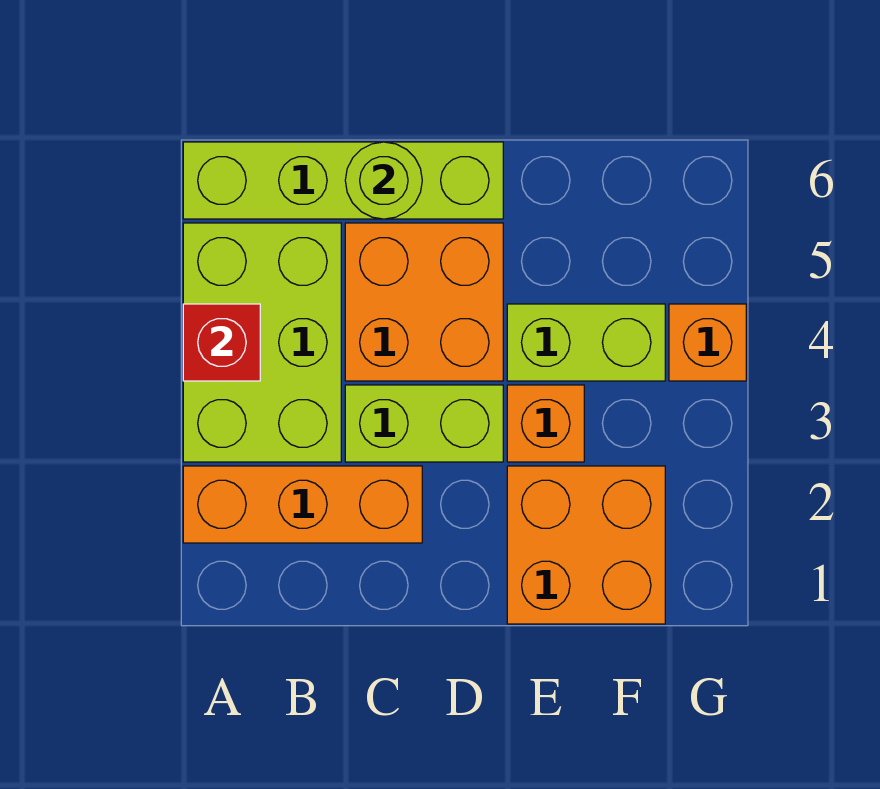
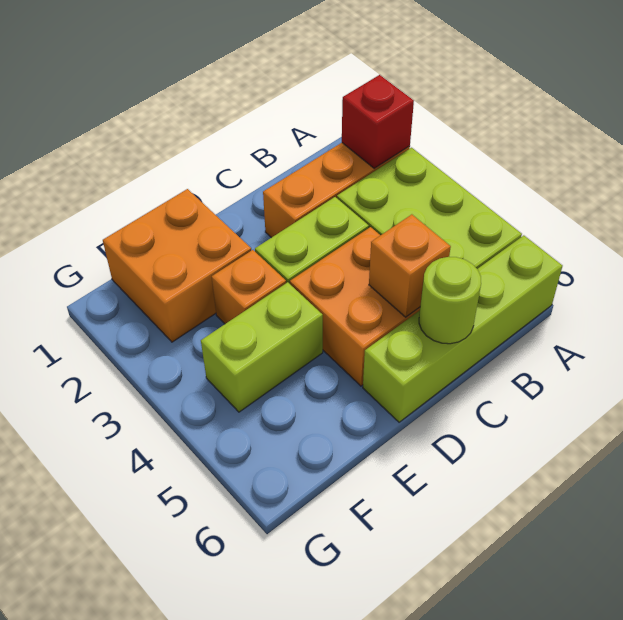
red brick A4 level 2 -> red brick A2 level 2
orange brick G4 level 1 -> orange brick C5 level 2

